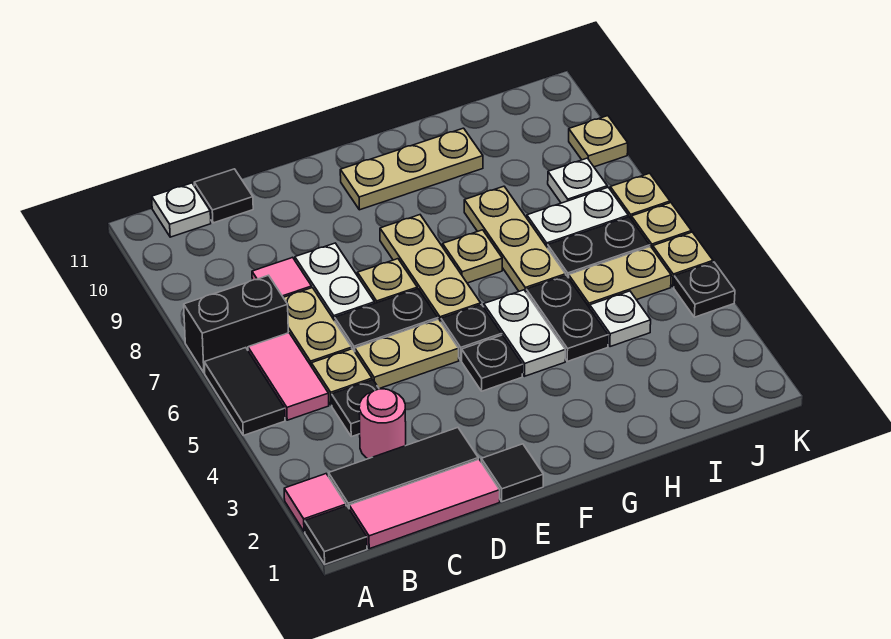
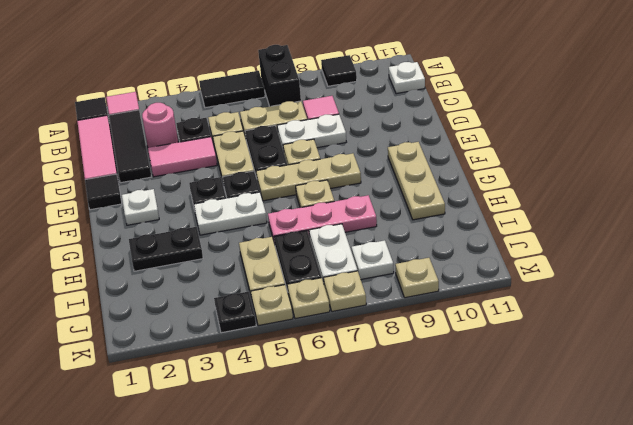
pink tile B5:B6 level 1 -> pink tile D3:D4 level 1
black tile C11 level 1 -> black tile A9 level 1
black plate H4:H5 level 1 -> black plate H2:H3 level 1
tan plate H6:H8 level 1 -> pink plate H6:H8 level 1
white plate I4 level 1 -> white plate F2 level 1

